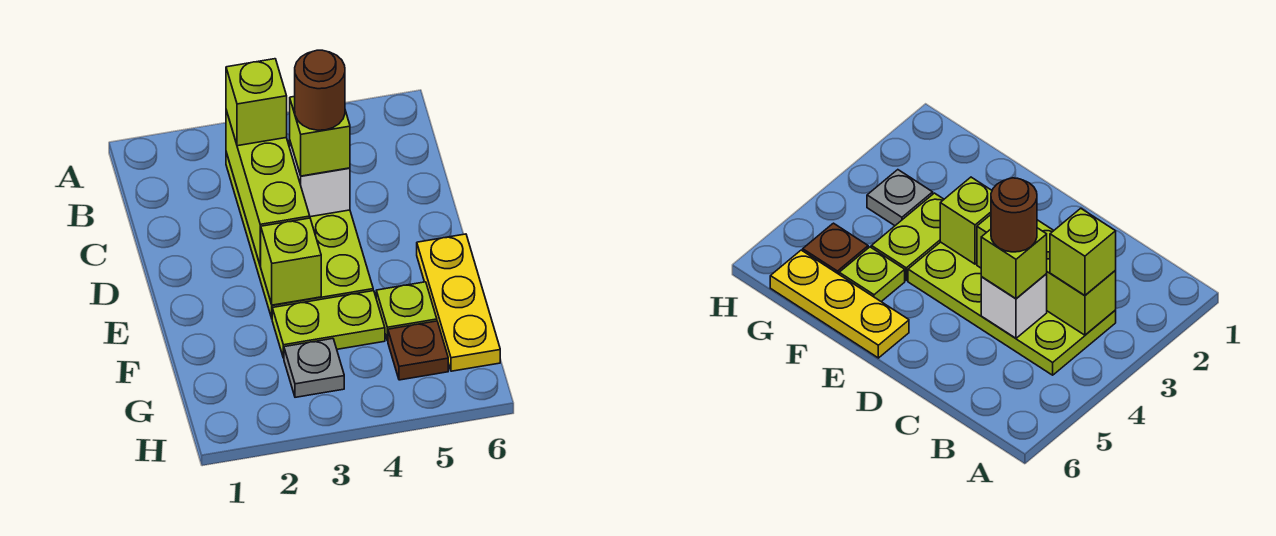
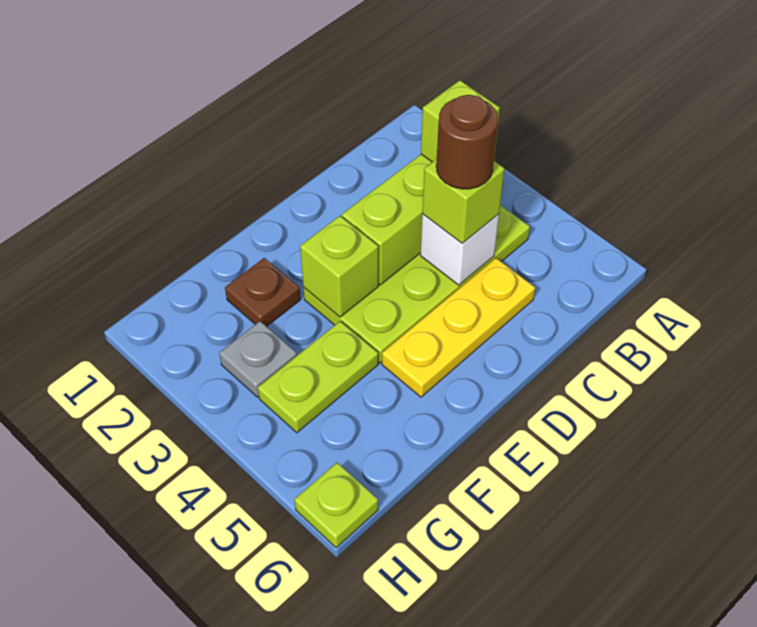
yellow plate E6:G6 level 1 -> yellow plate C5:E5 level 1
lime plate F3:F4 level 1 -> lime plate F4:G4 level 1
lime plate F5 level 1 -> lime plate H6 level 1
brown plate G5 level 1 -> brown plate F2 level 1

